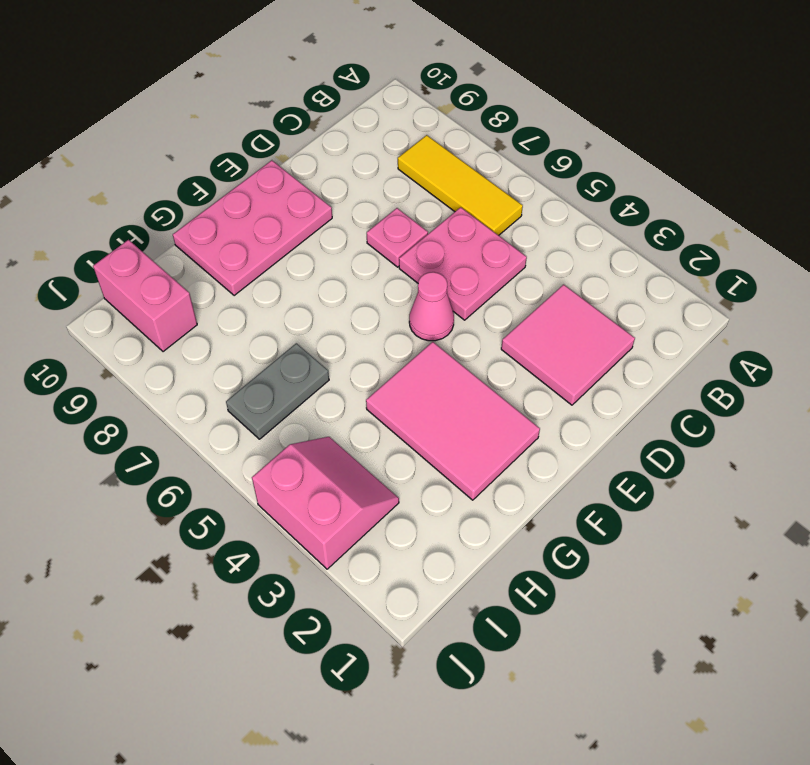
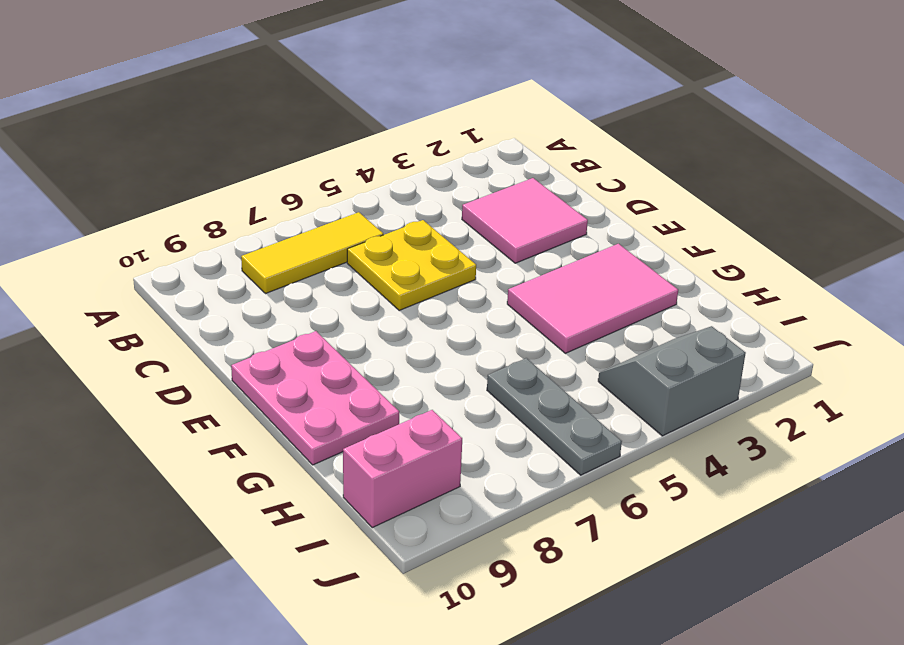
pink plate C5:D6 level 1 -> yellow plate C5:D6 level 1
pink plate D7 level 1 -> none
pink cone E5 level 1 -> none
grey plate H6:I6 level 1 -> grey plate H6:J6 level 1
pink slope I3:J4 level 1 top J -> grey slope I3:J4 level 1 top J

